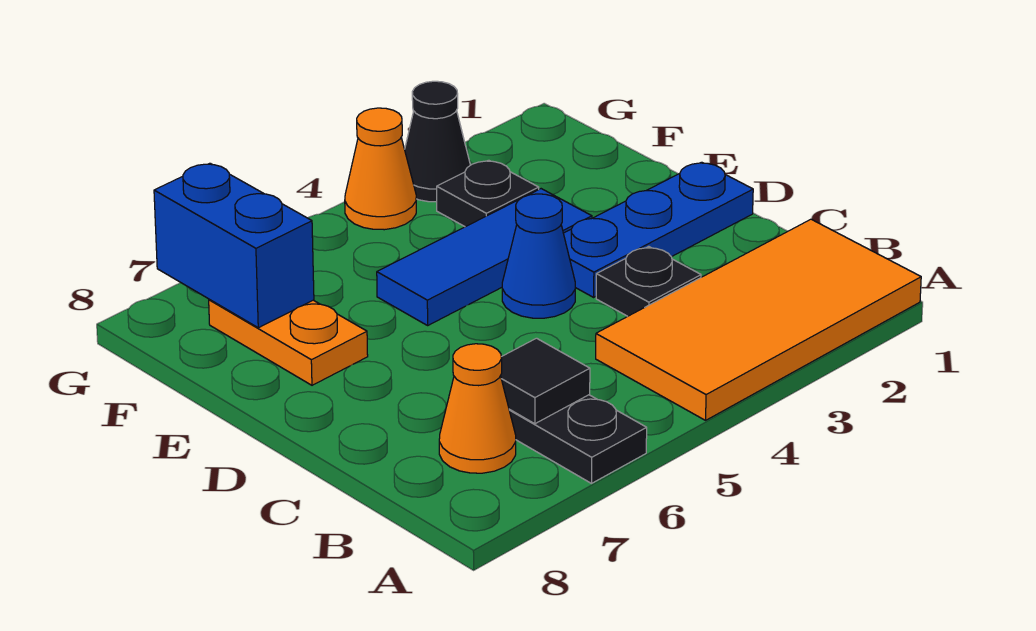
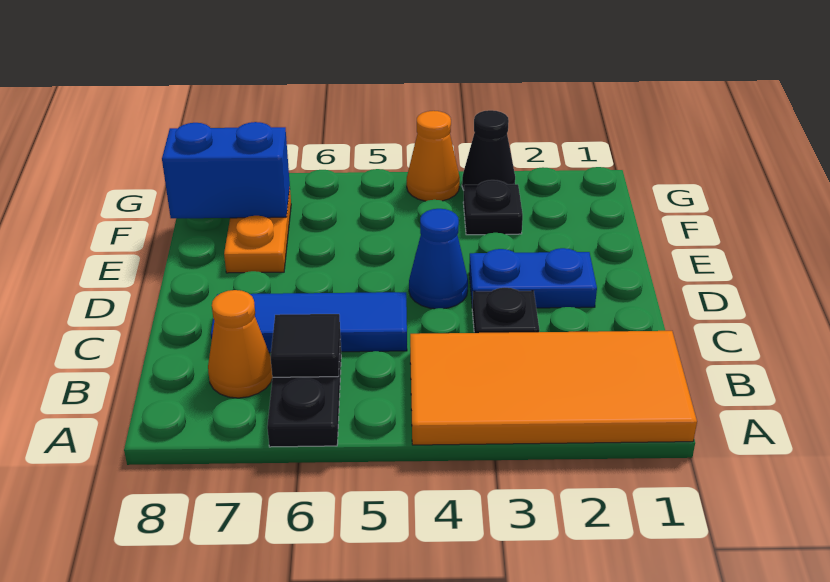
blue plate D1:D3 level 1 -> blue plate D2:D3 level 1
blue tile E3:E5 level 1 -> blue tile C5:C7 level 1
blue brick F7:G7 level 2 -> blue brick F7:F8 level 2

